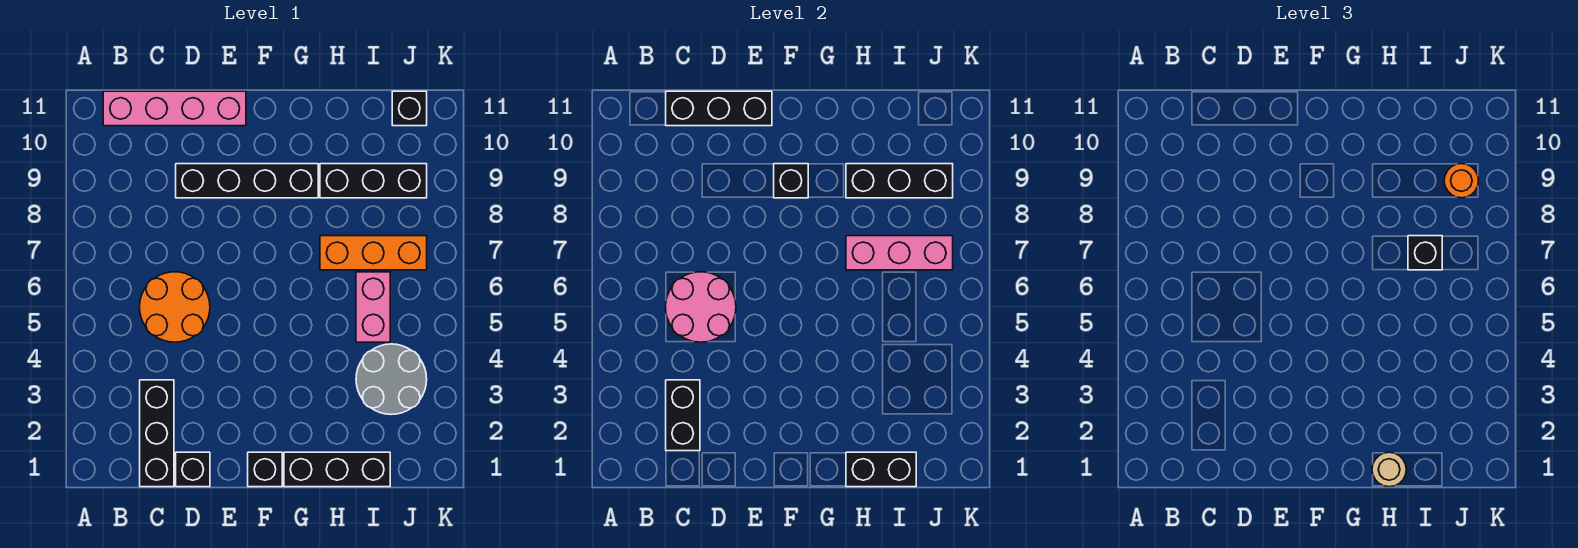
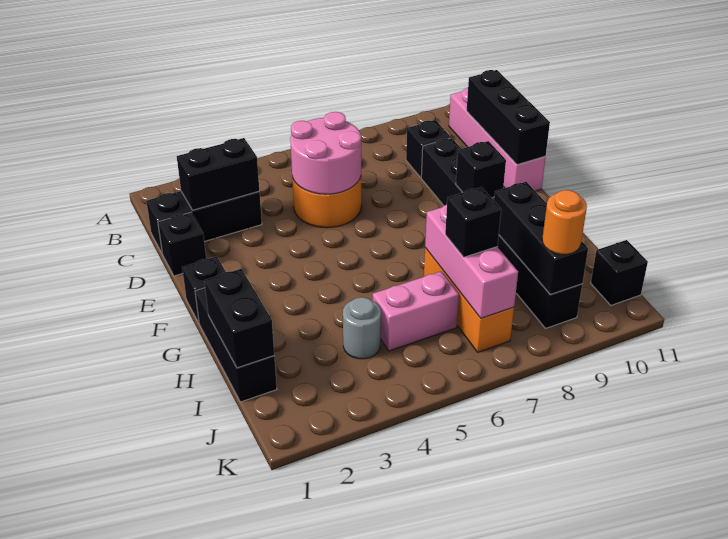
none -> black brick C9 level 1
tan round brick H1 level 3 -> none
grey round brick I3:J4 level 1 -> grey round brick I4 level 1

